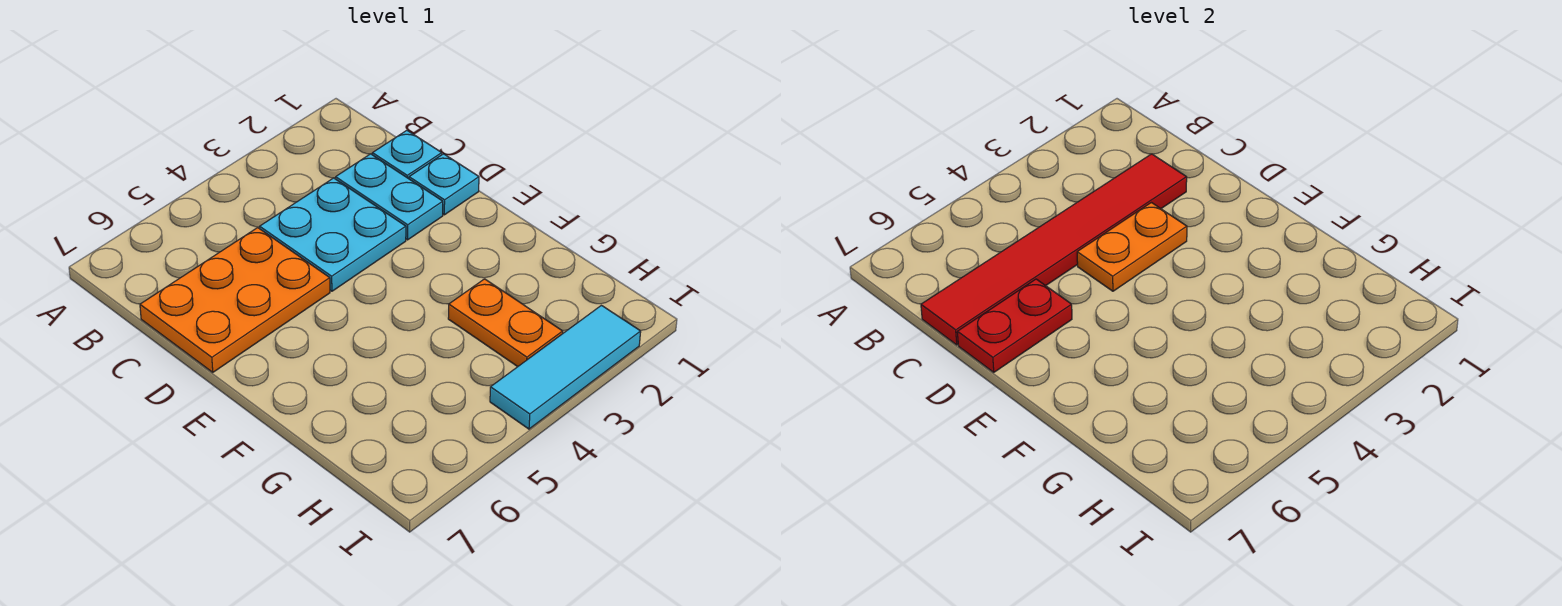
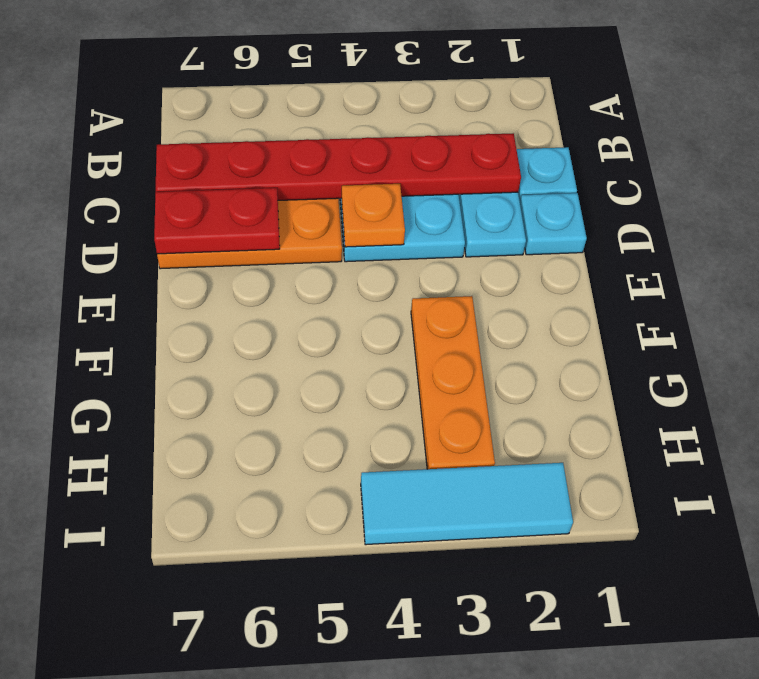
red tile C2:C7 level 2 -> red plate C2:C7 level 2
orange plate D3:D4 level 2 -> orange plate D4 level 2
orange plate G3:H3 level 1 -> orange plate F3:H3 level 1

